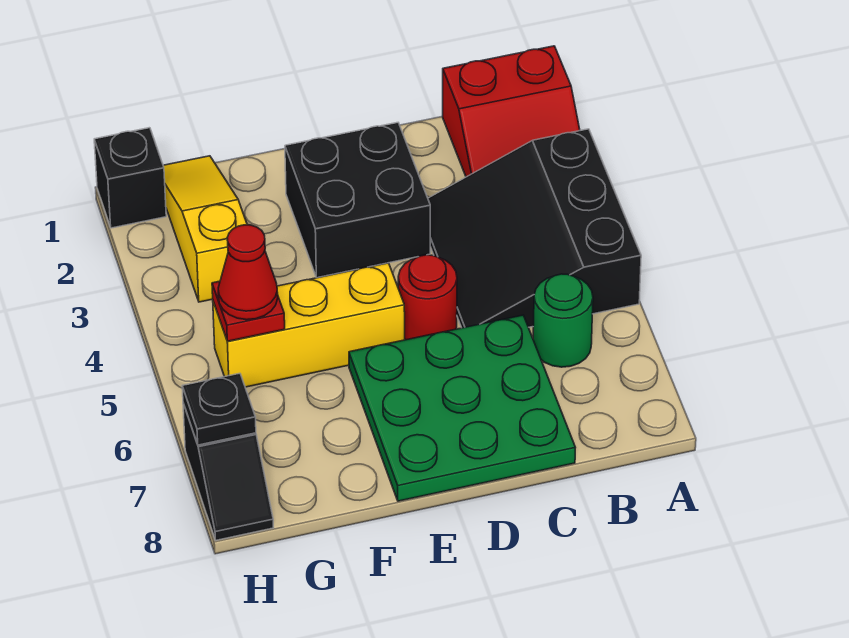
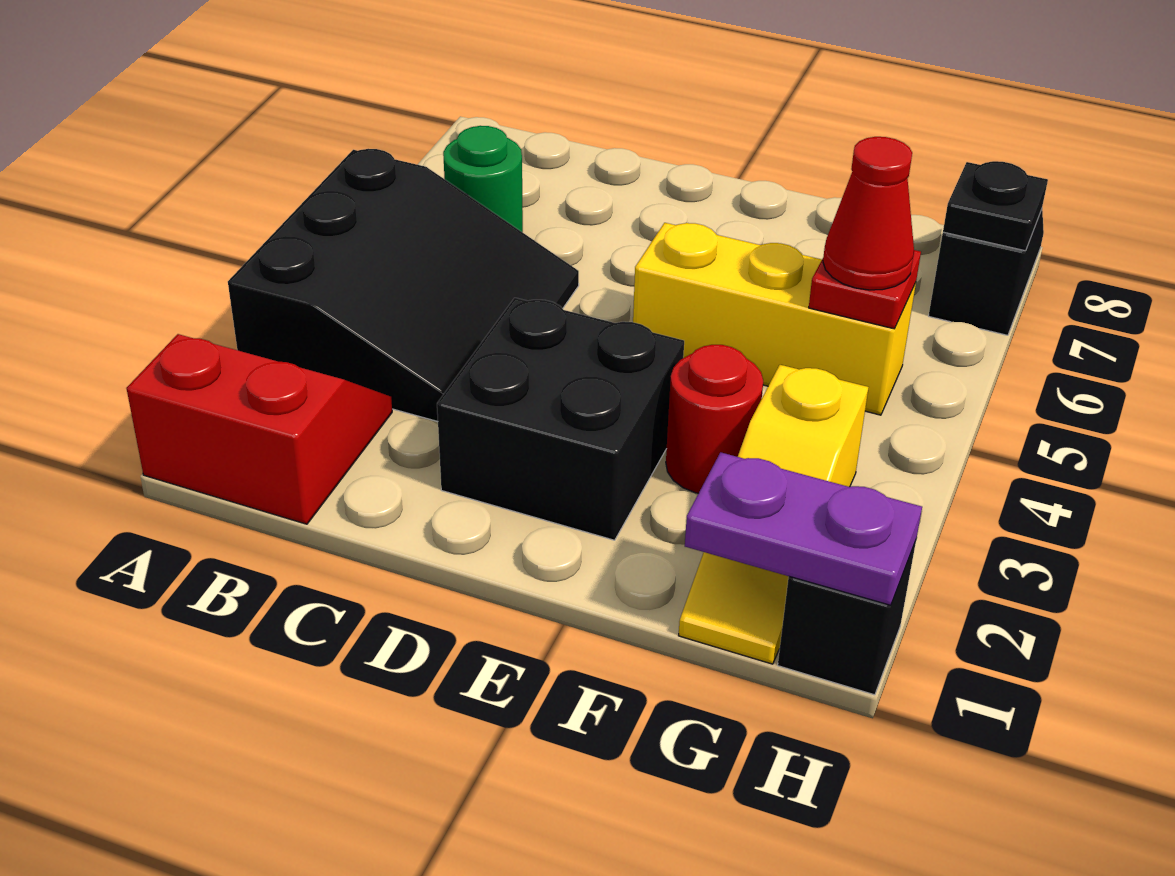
green plate C6:E8 level 1 -> none
red round brick D5 level 1 -> red round brick F3 level 1
none -> purple plate G1:H1 level 2

